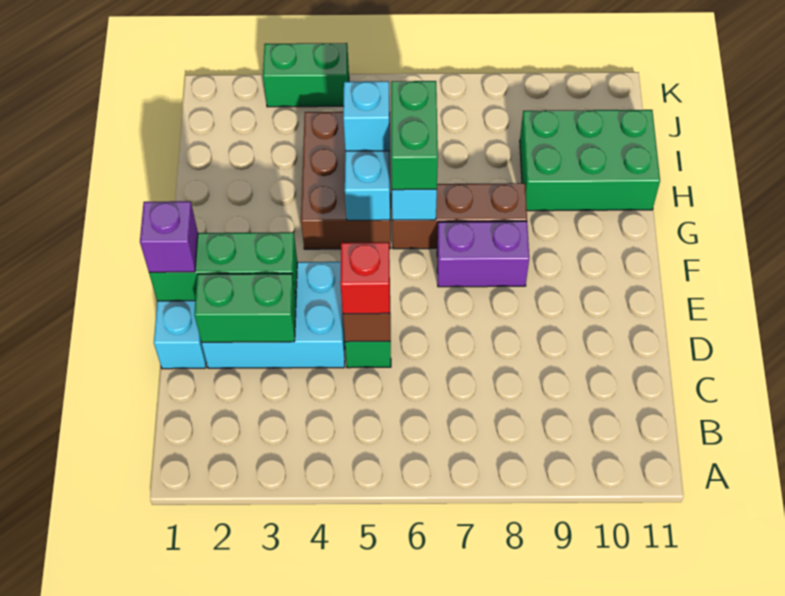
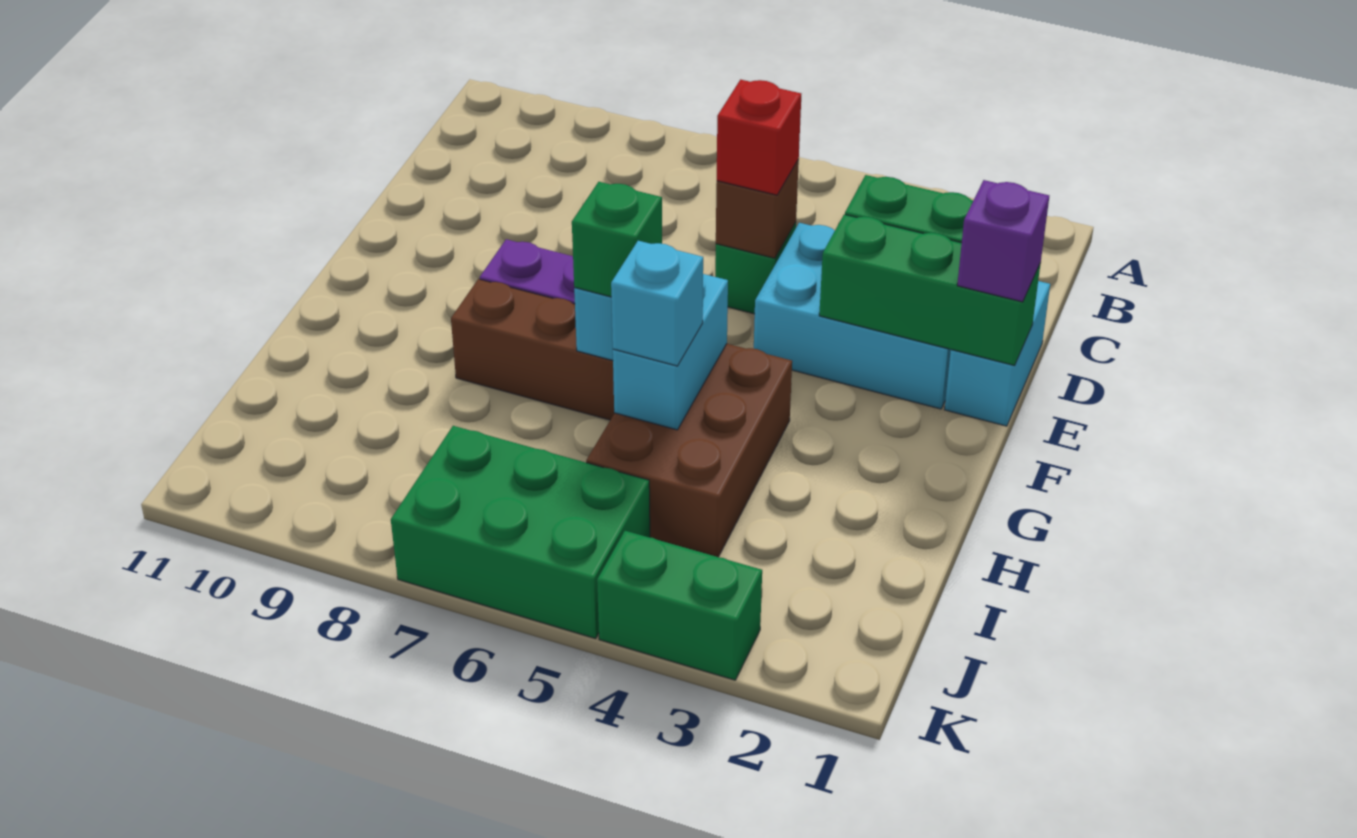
green brick G6:H6 level 3 -> green brick G6 level 3
green brick H9:I11 level 1 -> green brick J5:K7 level 1

